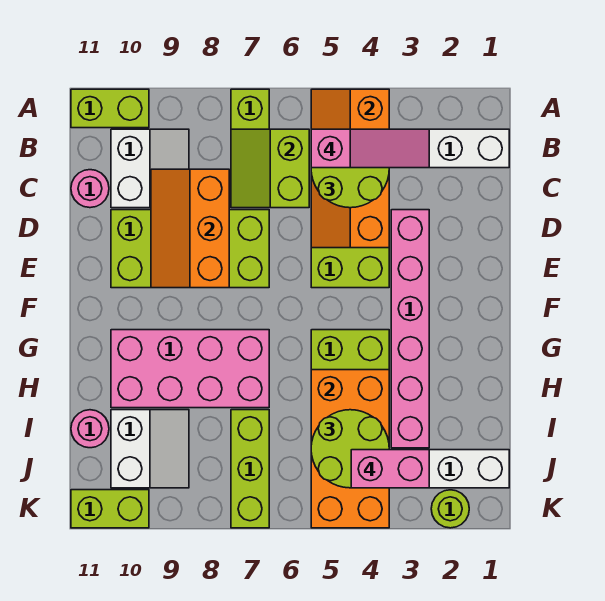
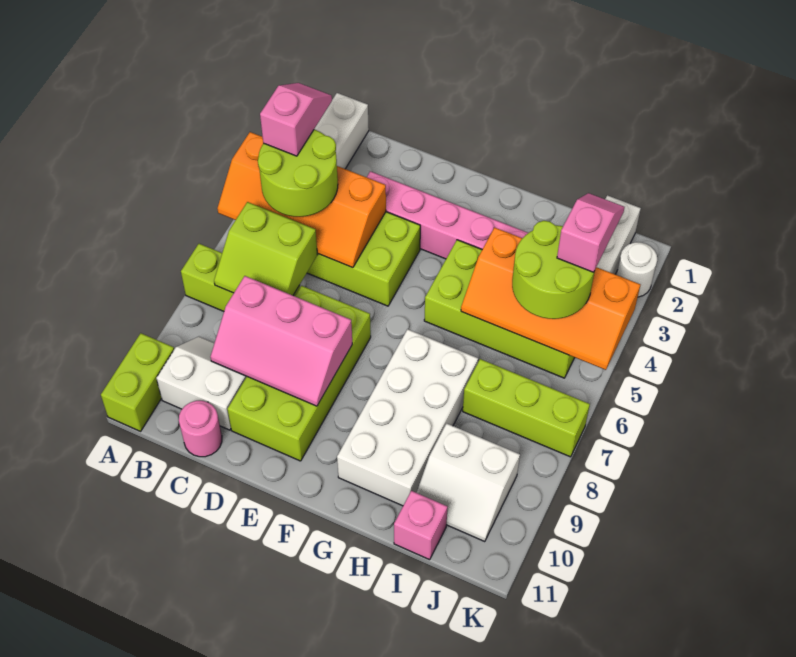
pink slope B3:B5 level 4 top 5 -> pink slope B3:B4 level 4 top 4
orange slope C8:E9 level 2 top 8 -> pink slope C8:E9 level 2 top 8
pink brick G7:H10 level 1 -> white brick G7:H10 level 1
orange brick H4:K5 level 2 -> orange slope H4:K5 level 2 top 4
white slope I9:J10 level 1 top 10 -> white slope I9:J10 level 1 top 9
pink round brick I11 level 1 -> pink brick I11 level 1
pink brick J3:J4 level 4 -> pink slope J3:J4 level 4 top 4
lime round brick K2 level 1 -> white round brick K2 level 1
lime brick K10:K11 level 1 -> none

